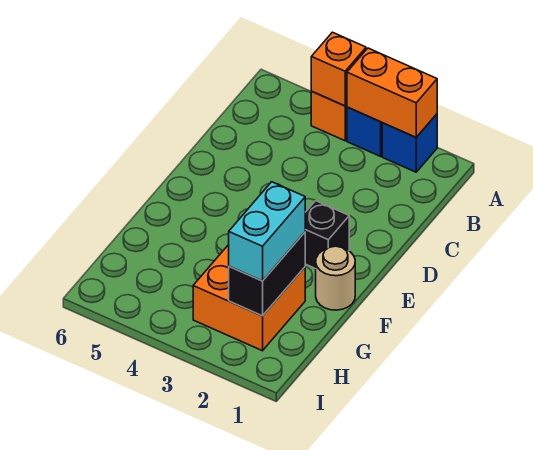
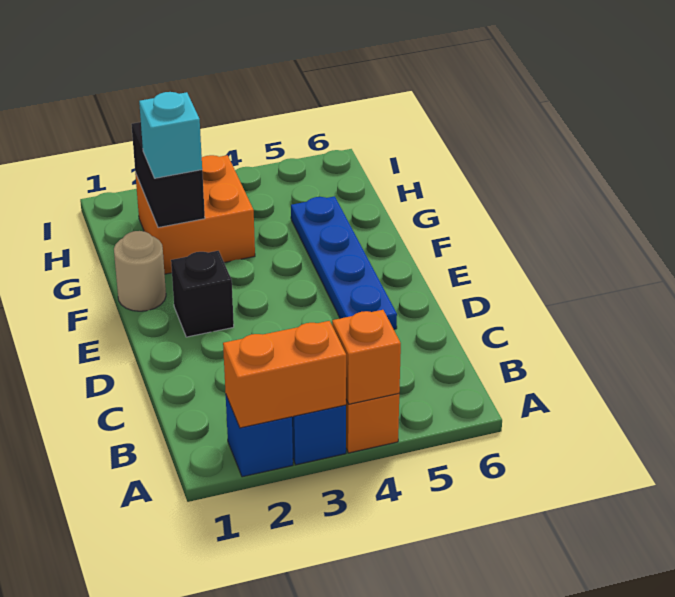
none -> blue plate D5:G5 level 1
cyan brick G2:H2 level 3 -> cyan brick G2 level 3

